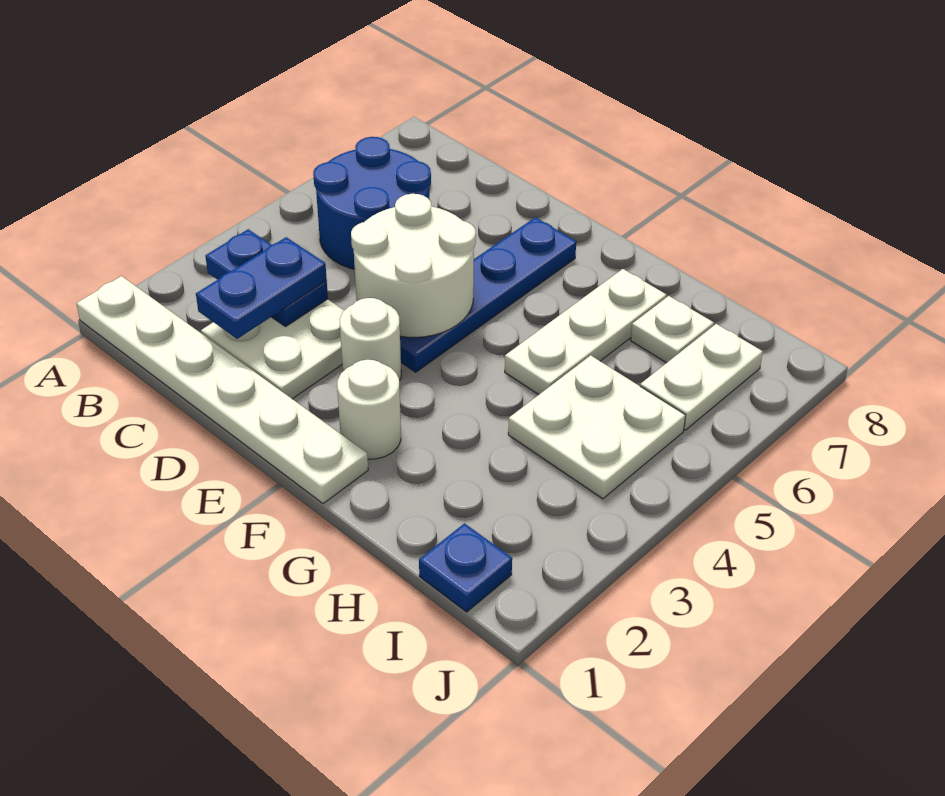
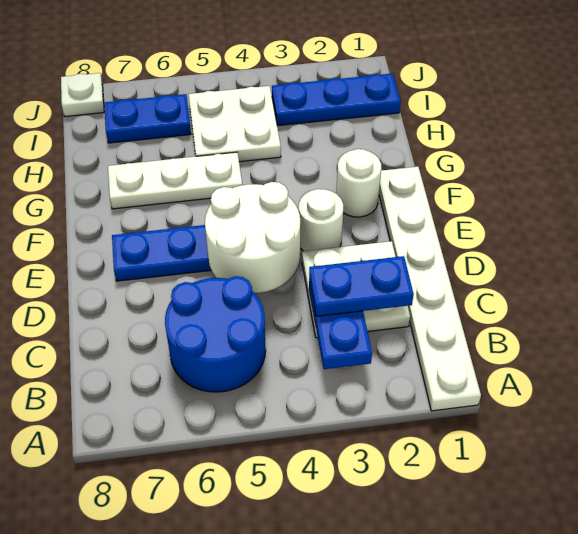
white plate H7 level 1 -> white plate J8 level 1
blue plate I1 level 1 -> blue plate I1:I3 level 1
white plate I6:I7 level 1 -> blue plate I6:I7 level 1

